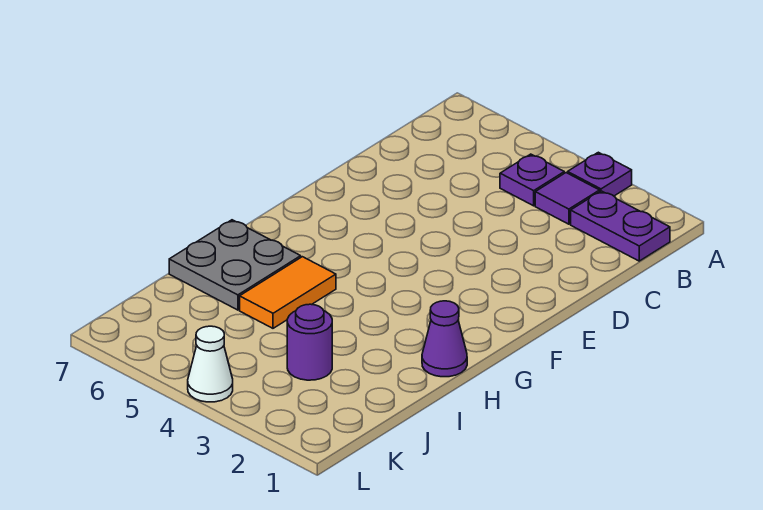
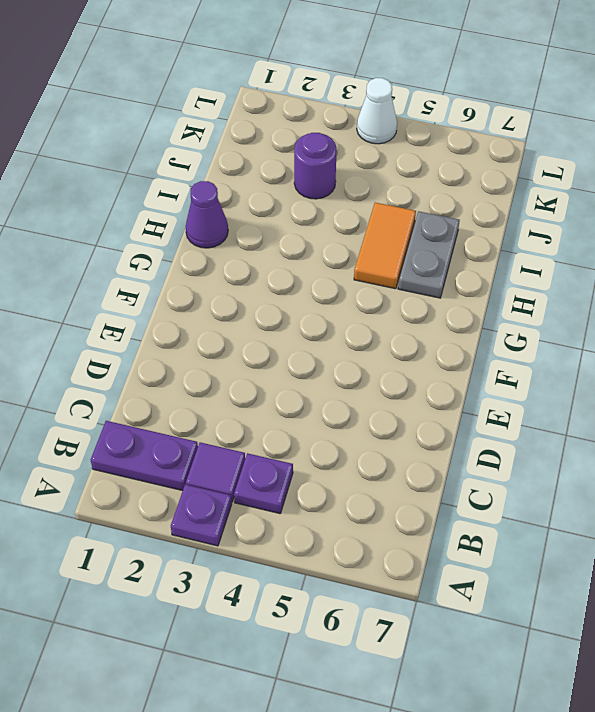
grey plate H6:I7 level 1 -> grey plate H6:I6 level 1

